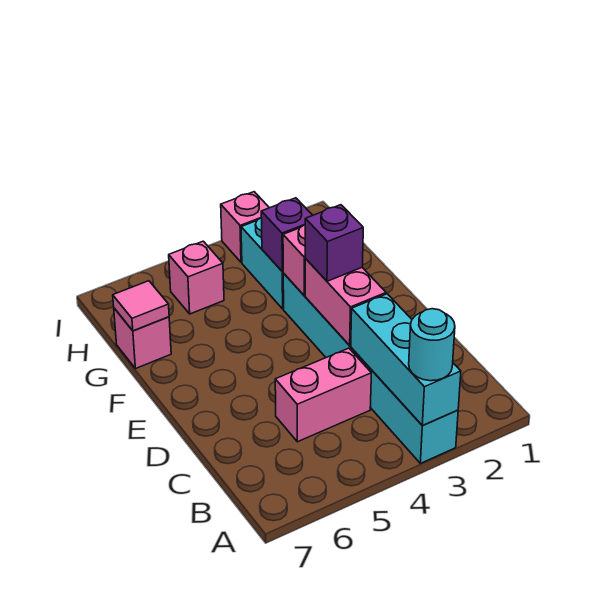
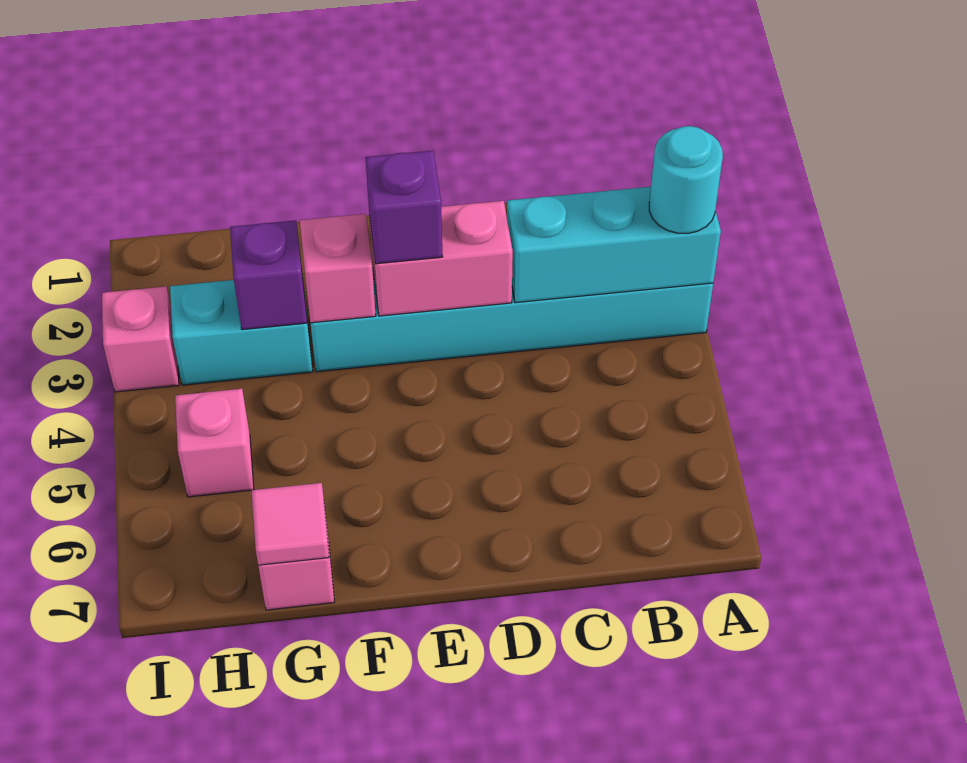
pink brick C4:C5 level 1 -> none

